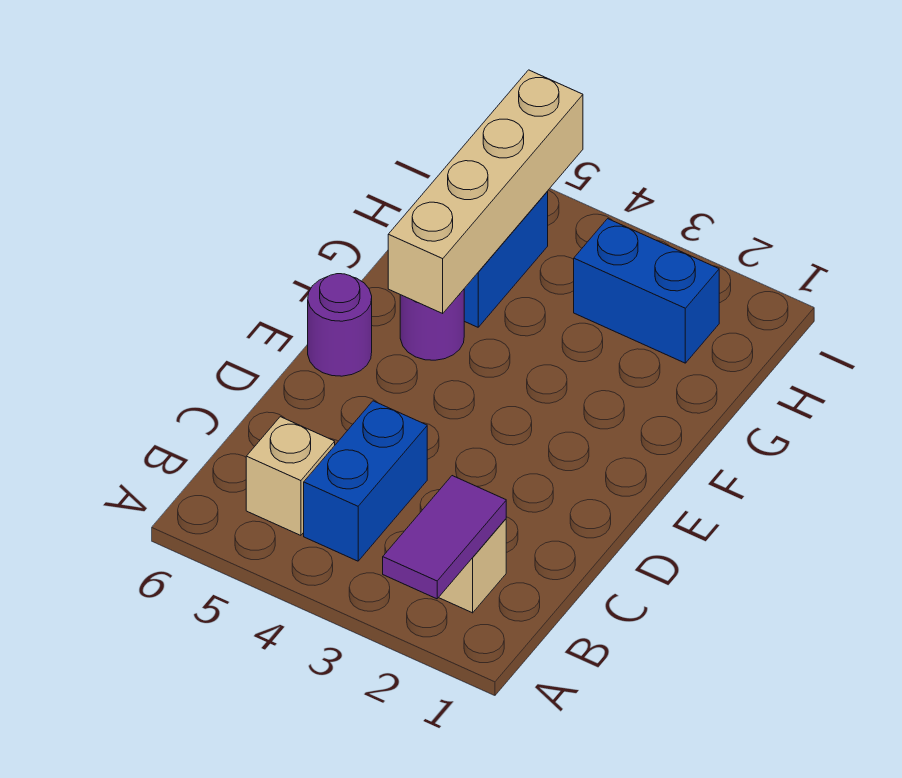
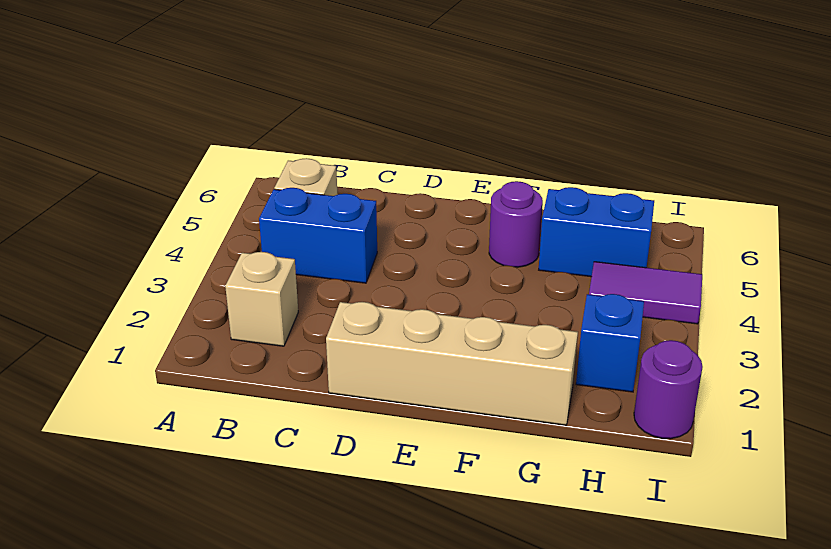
purple tile A2:B2 level 2 -> purple tile H4:I4 level 1
purple round brick E6 level 1 -> purple round brick I1 level 1
tan brick F5:I5 level 2 -> tan brick D1:G1 level 1
blue brick H2:H3 level 1 -> blue brick H2 level 1

